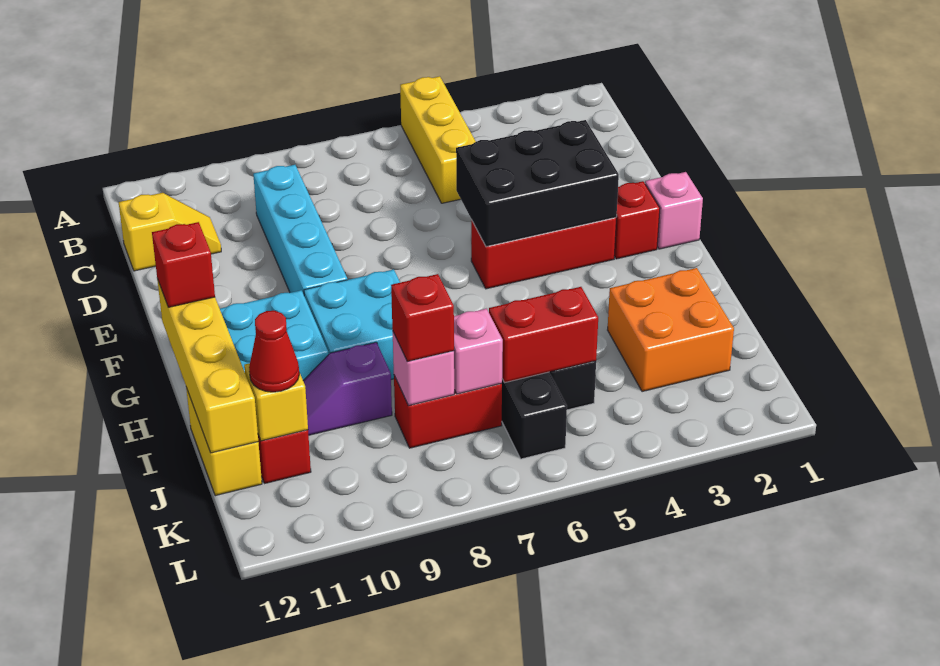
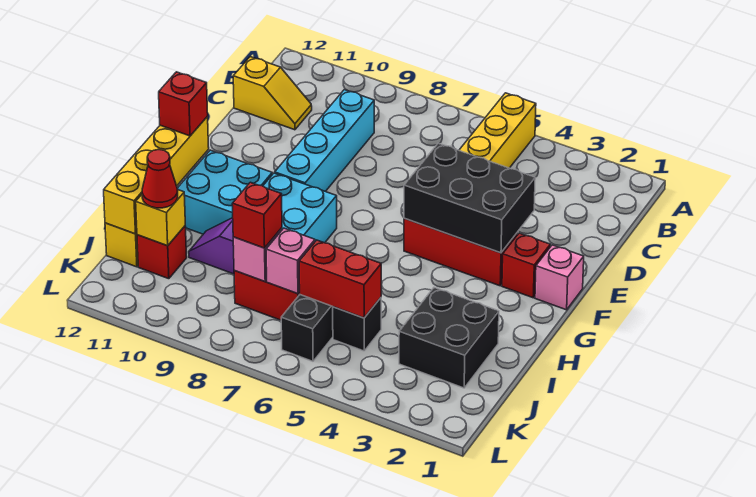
orange brick I2:J3 level 1 -> black brick I2:J3 level 1

